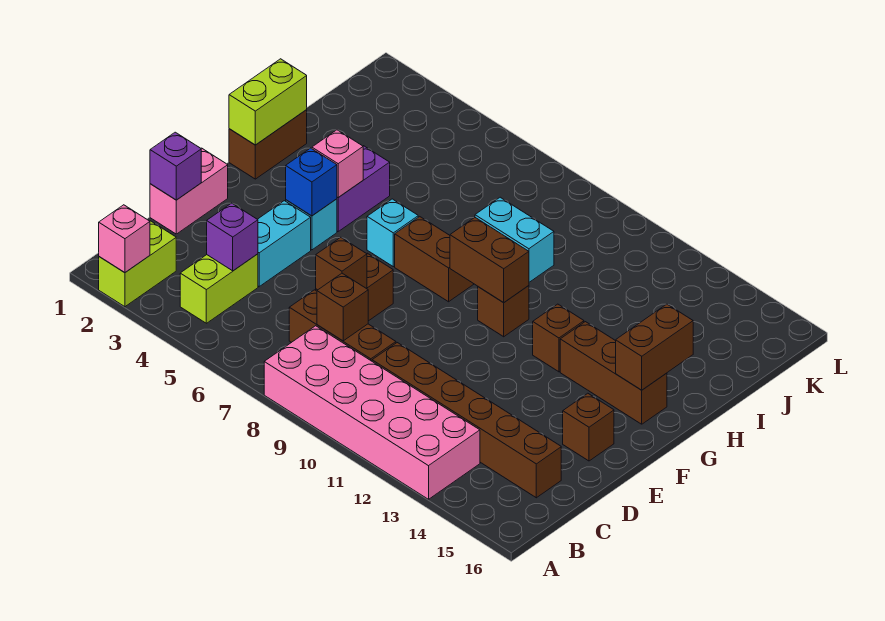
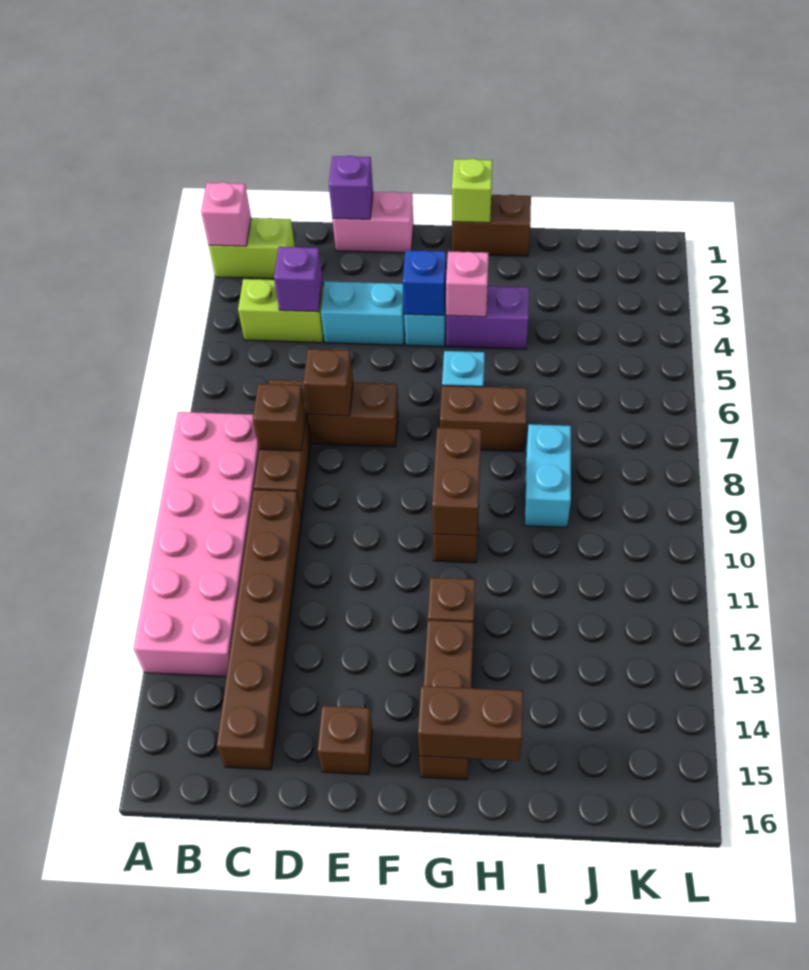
lime brick G1:H1 level 2 -> lime brick G1 level 2
brown brick G7:G8 level 1 -> brown brick G7:H7 level 1

